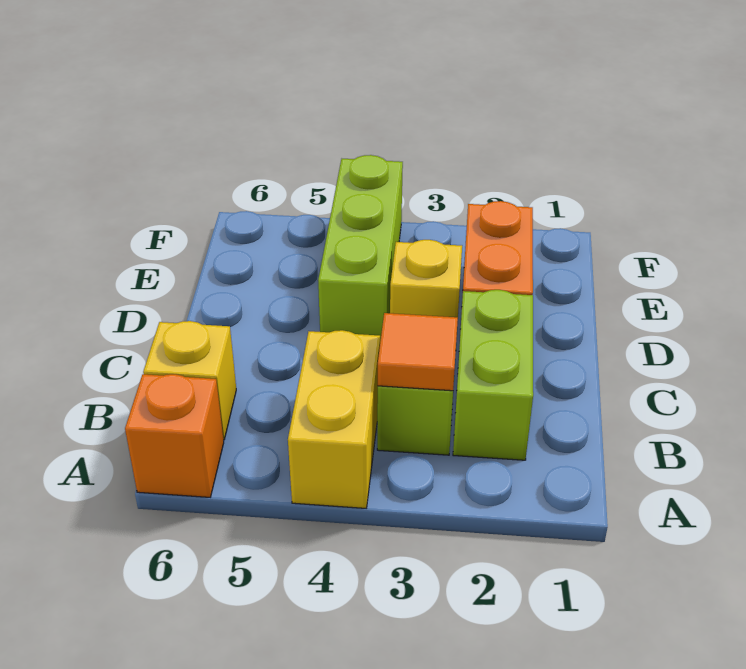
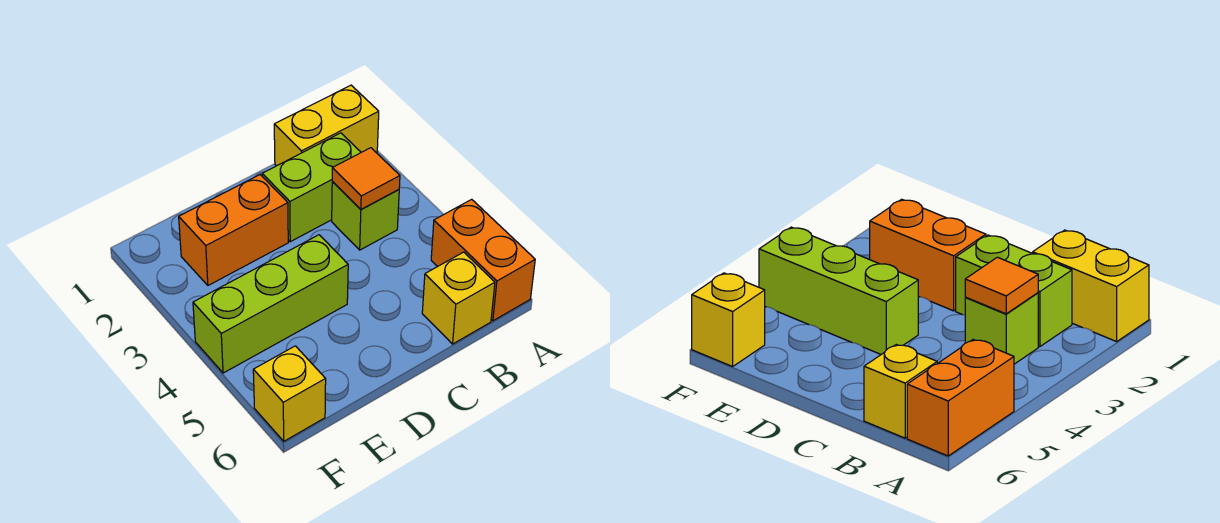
yellow brick A4:B4 level 1 -> yellow brick A1:B1 level 1
orange brick A6 level 1 -> orange brick A5:A6 level 1
yellow brick D3 level 1 -> yellow brick F6 level 1

